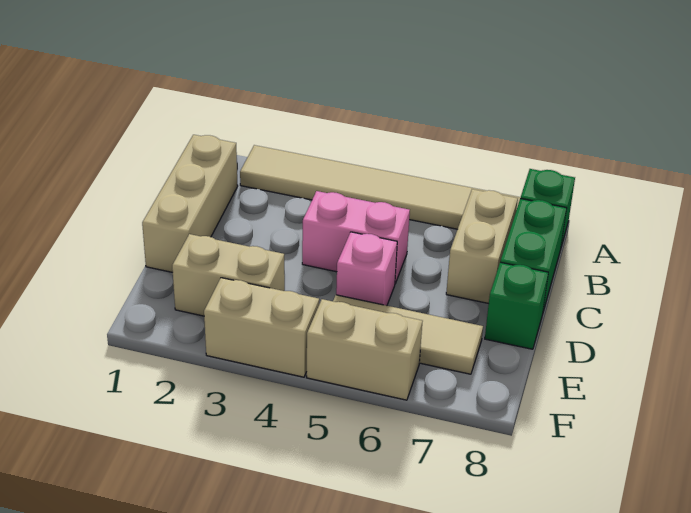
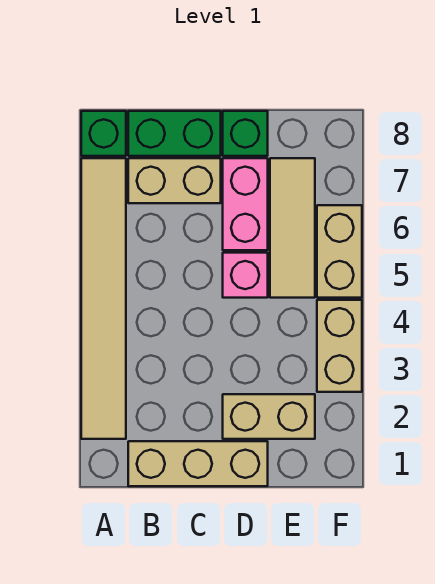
pink brick C4:C5 level 1 -> pink brick D6:D7 level 1
tan brick E2:E3 level 1 -> tan brick D2:E2 level 1

